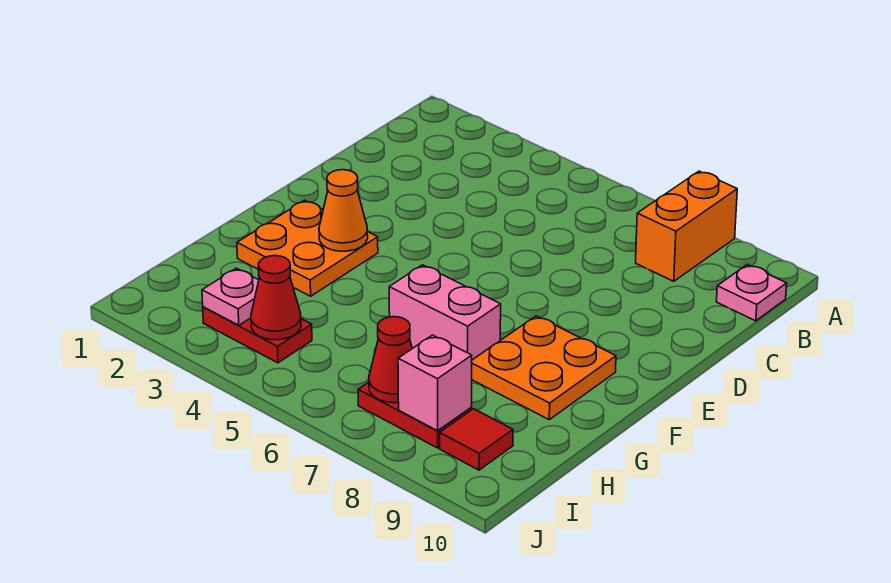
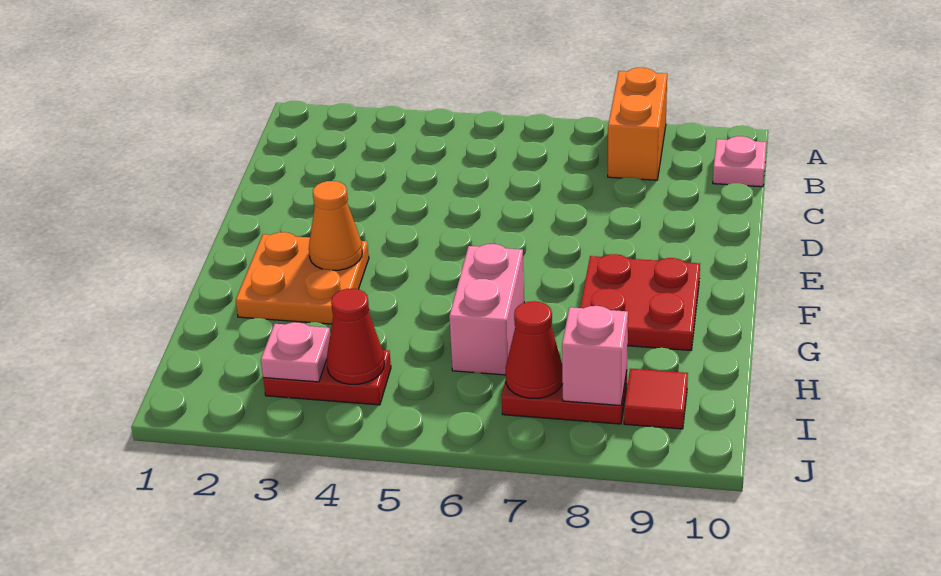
orange plate F8:G9 level 1 -> red plate F8:G9 level 1
pink brick G6:G7 level 1 -> pink brick G6:H6 level 1

